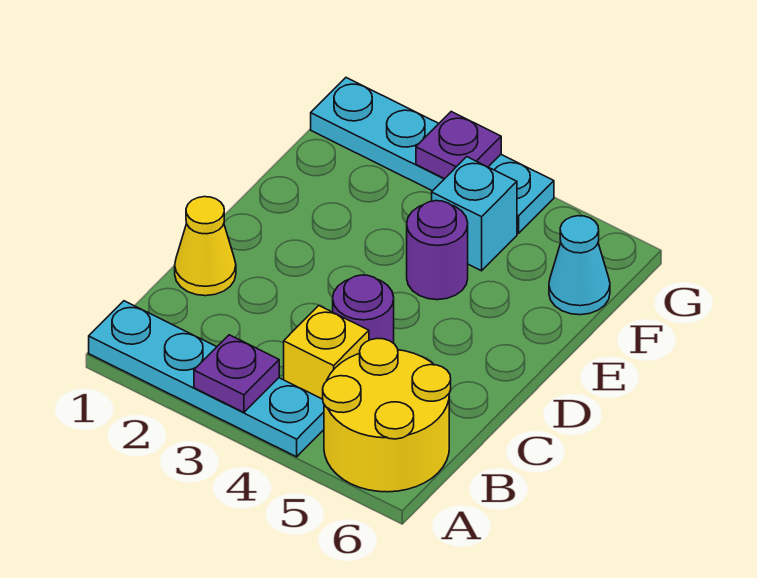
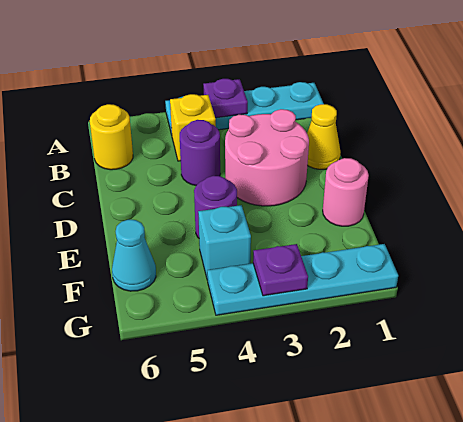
yellow round brick A5:B6 level 1 -> yellow round brick B6 level 1
none -> pink round brick C2:D3 level 1
none -> pink round brick E1 level 1

